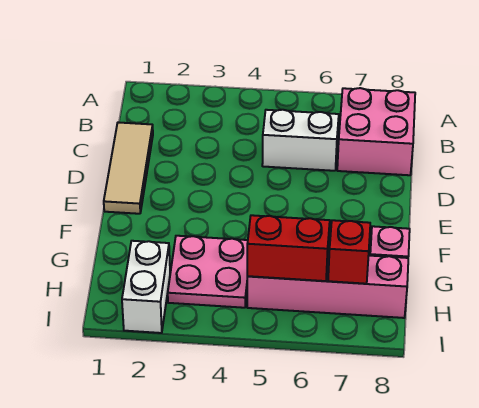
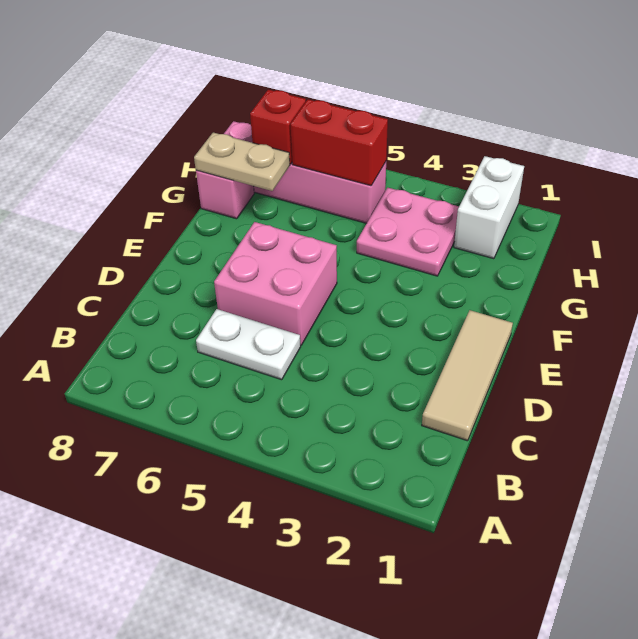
pink brick B7:C8 level 1 -> pink brick D5:E6 level 1
white brick C5:C6 level 1 -> white plate C5:C6 level 1
none -> tan plate G7:G8 level 2

